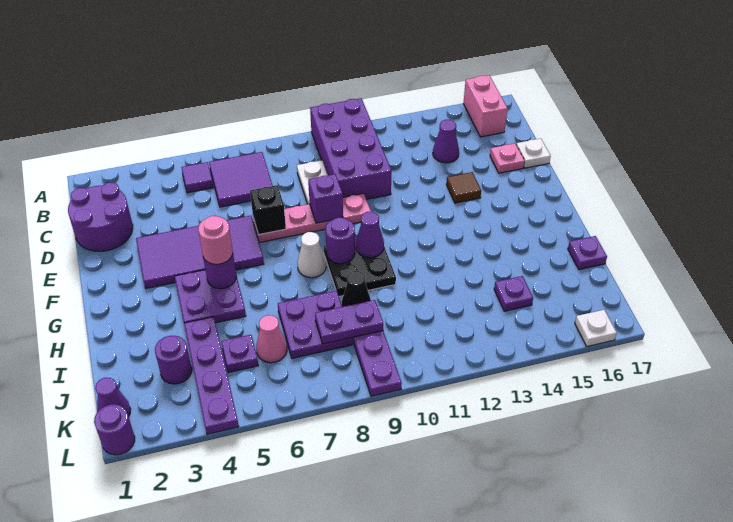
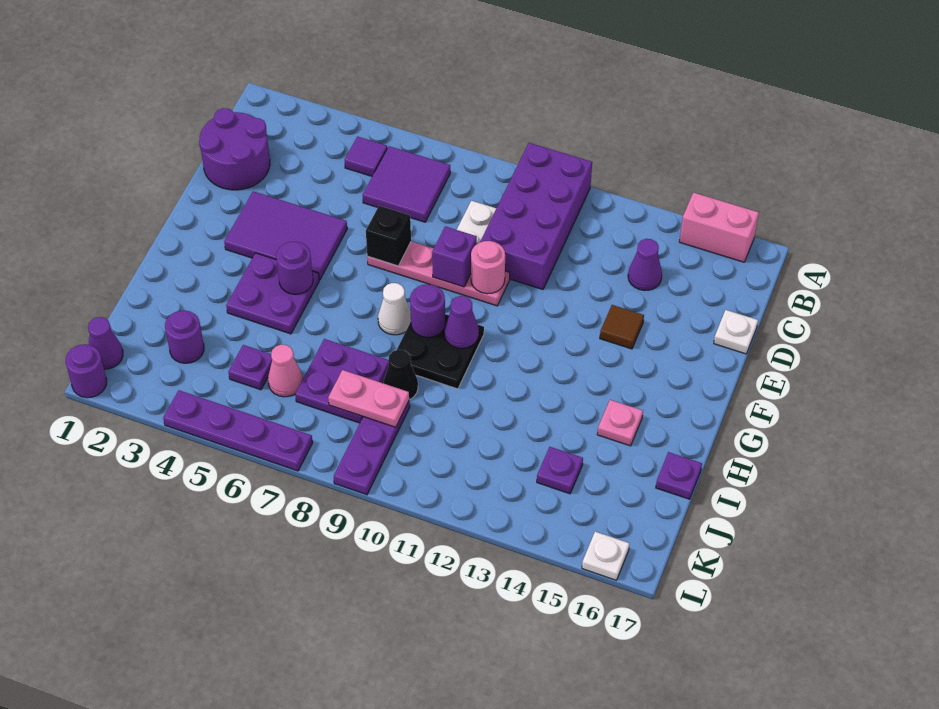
pink brick A16:B16 level 1 -> pink brick A15:A16 level 1
pink plate D16 level 1 -> pink plate H15 level 1
purple tile E3:F6 level 1 -> purple tile E3:F5 level 1
pink round brick G5 level 3 -> pink round brick E10 level 2
purple plate I4:L4 level 1 -> purple plate L4:L7 level 1
purple plate J8:J9 level 2 -> pink plate J8:J9 level 2

